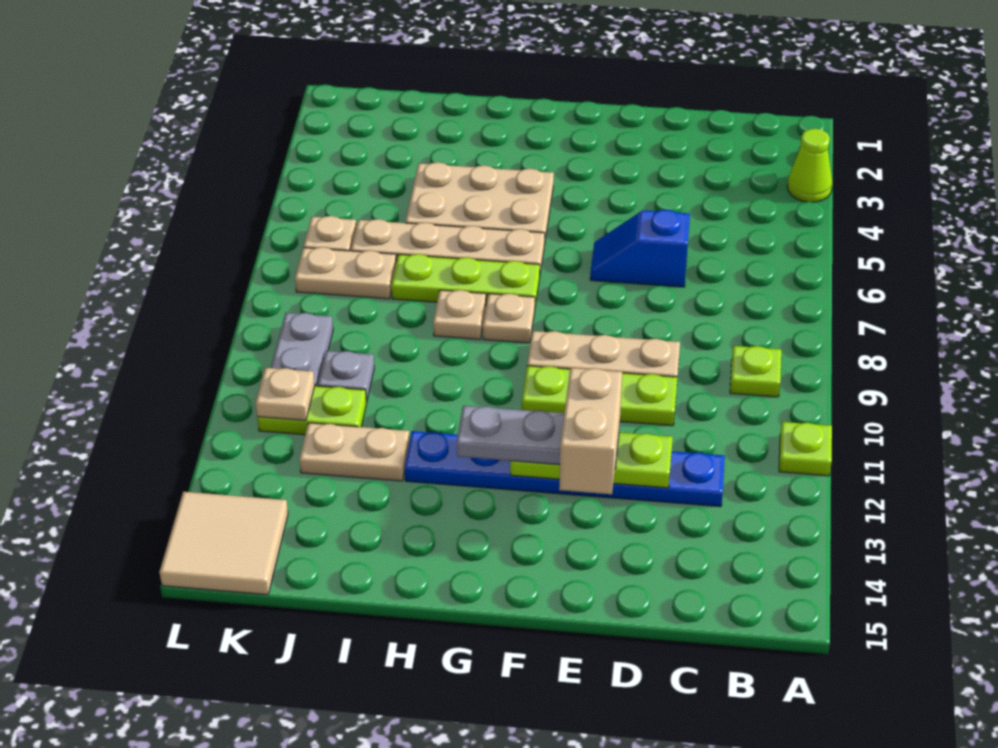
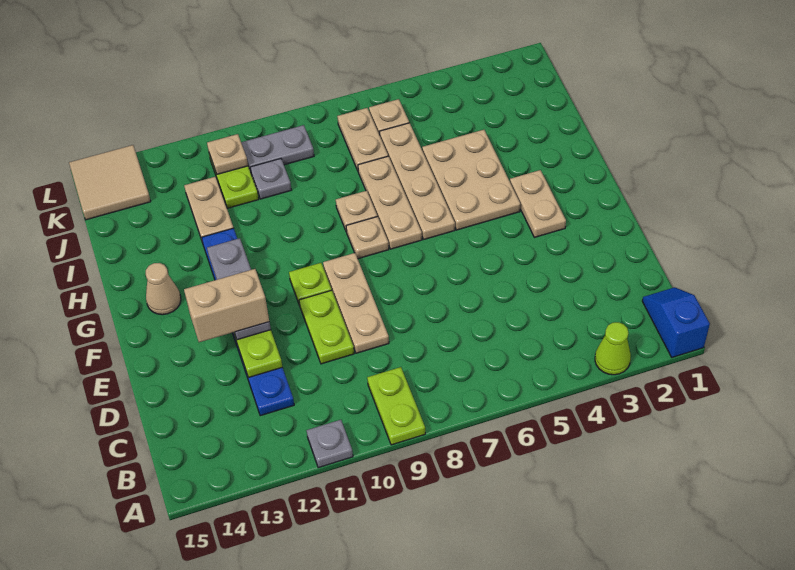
lime plate A11 level 1 -> grey plate A11 level 1
lime plate B9 level 1 -> lime plate A9:B9 level 1
blue slope D6:E6 level 1 top D -> blue slope A1:B1 level 1 top A
none -> tan plate F3:G3 level 1
lime plate G7:I7 level 1 -> tan plate G7:I7 level 1
none -> tan cone G14 level 1

